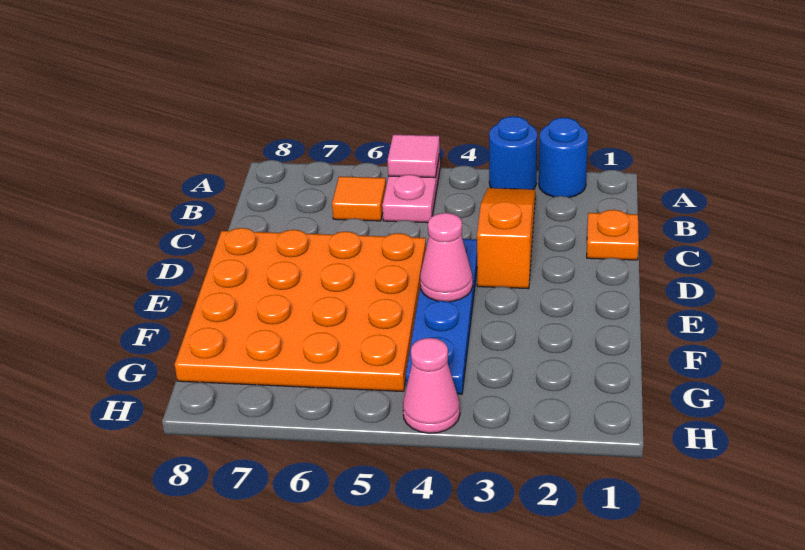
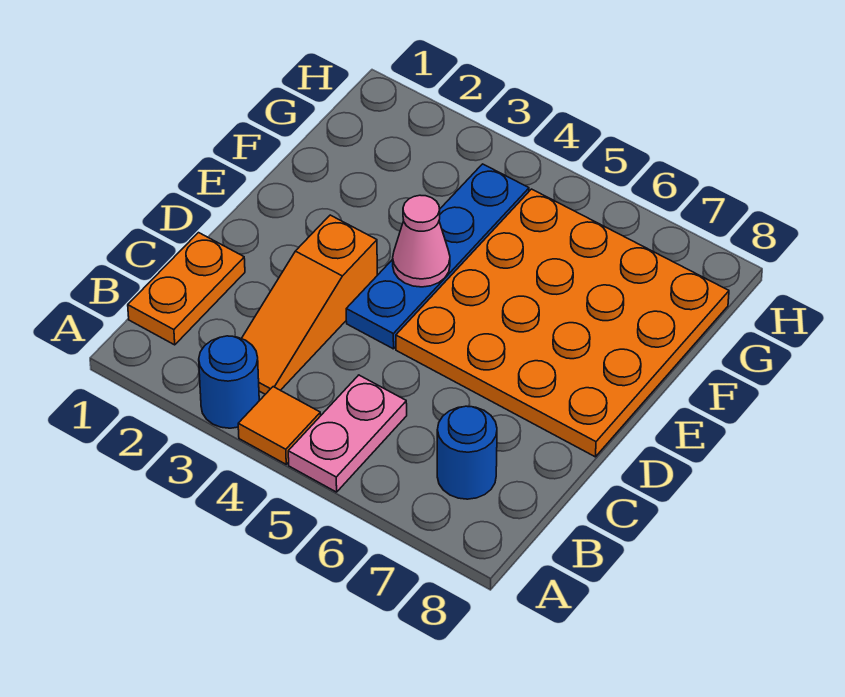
blue round brick A2 level 1 -> blue round brick B7 level 1
pink tile A5 level 2 -> none
orange tile B6 level 1 -> orange tile A4 level 1
orange plate C1 level 1 -> orange plate B1:C1 level 1
pink cone H4 level 1 -> none

